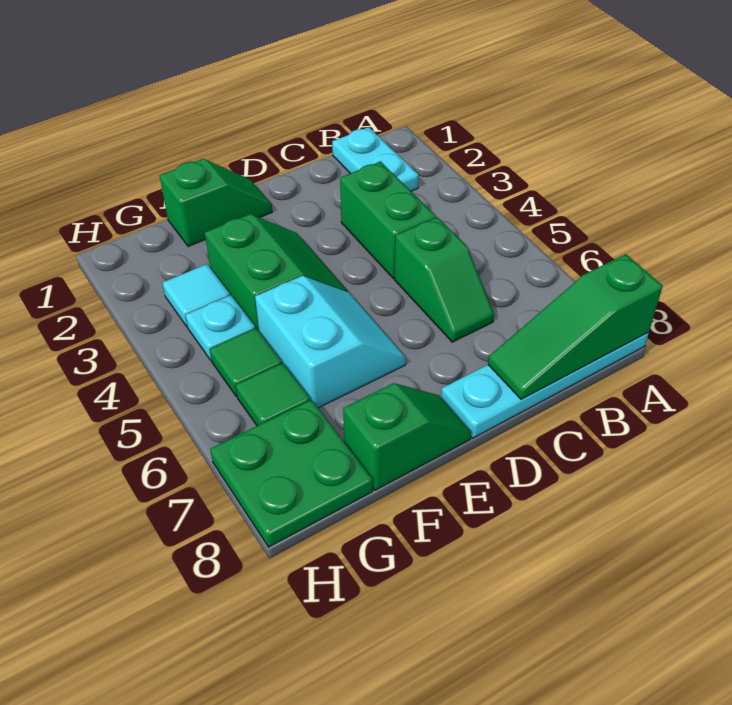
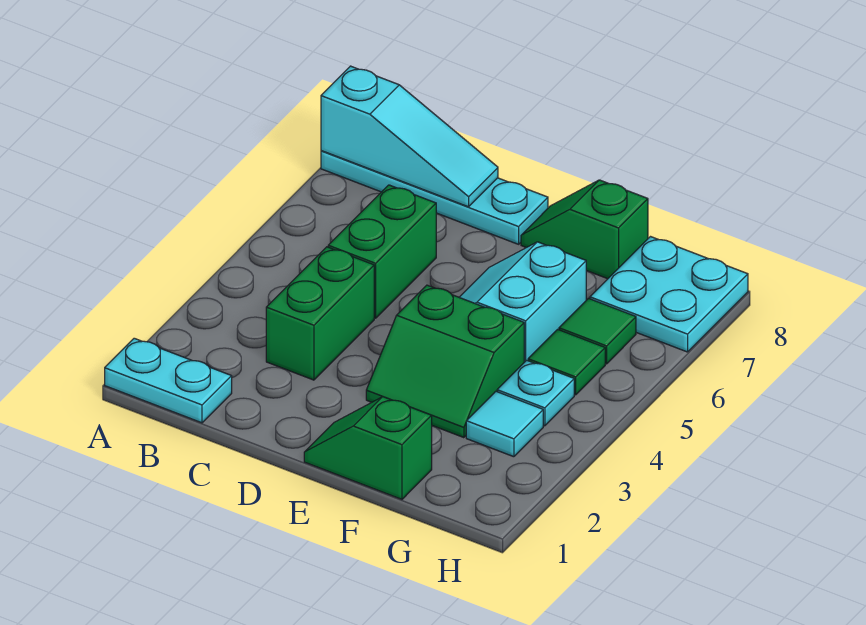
green slope A8:C8 level 2 top A -> cyan slope A8:C8 level 2 top A
cyan plate B1:B2 level 1 -> cyan plate A1:B1 level 1
green slope C5:C6 level 1 top 5 -> green brick C5:C6 level 1
green slope E3:F4 level 1 top F -> green slope E3:F4 level 1 top 4
green plate G7:H8 level 1 -> cyan plate G7:H8 level 1

